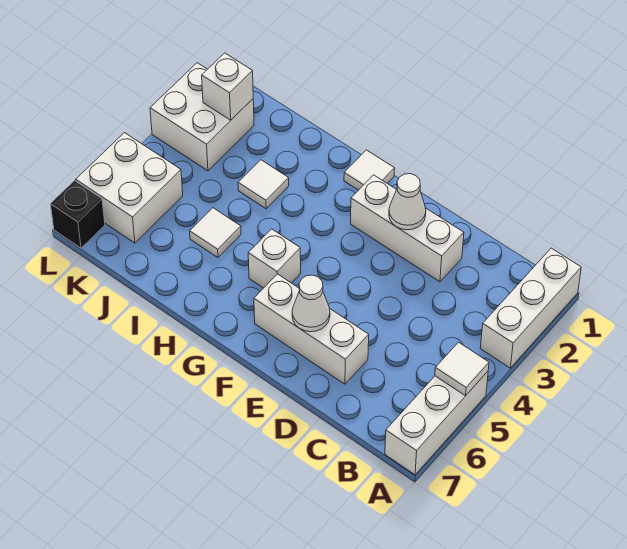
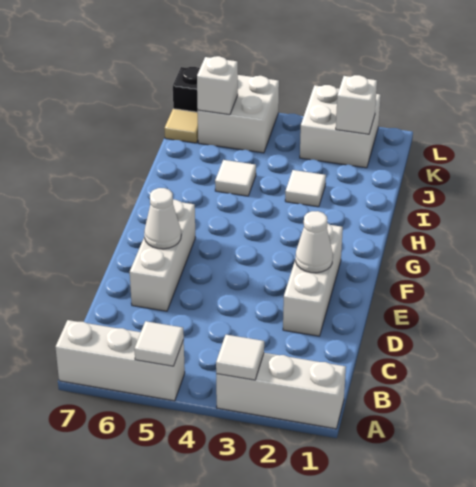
white tile G1 level 1 -> white tile A3 level 2
white brick G5 level 1 -> white brick K6 level 2
none -> tan tile K7 level 1

